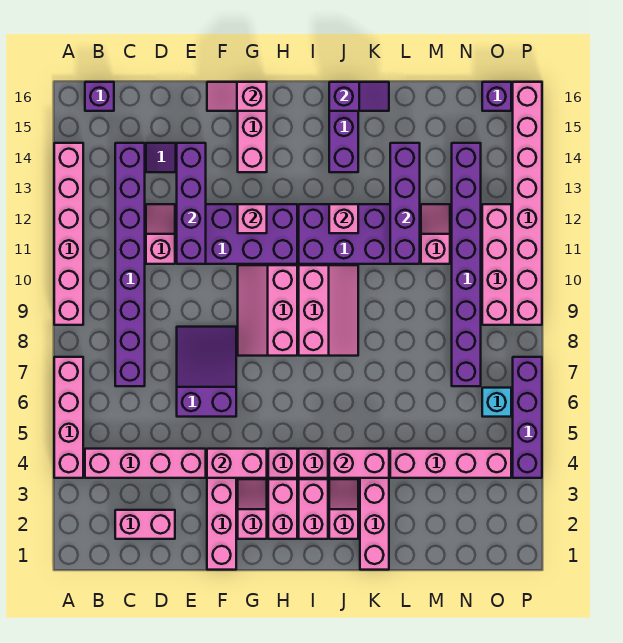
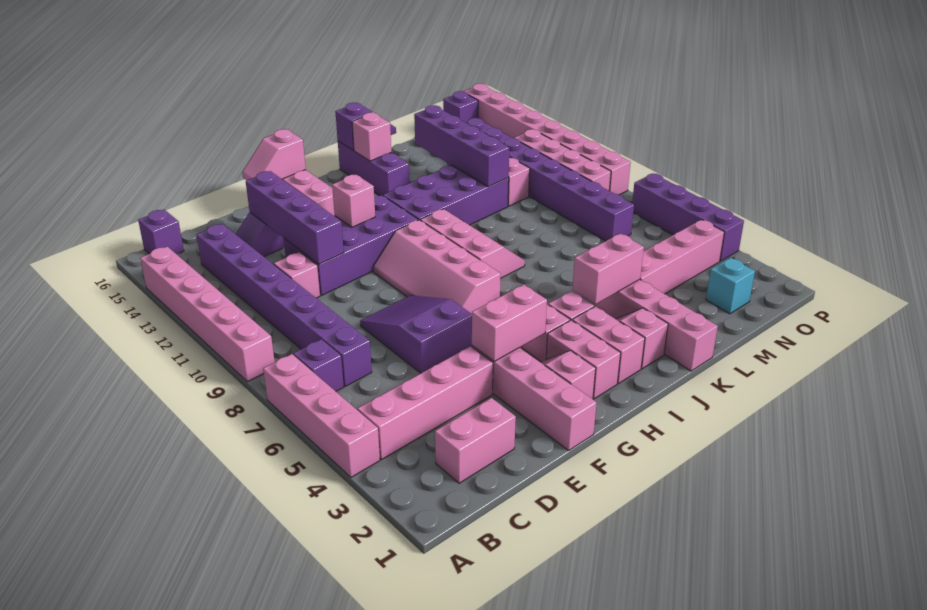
none -> purple brick B7 level 1
pink slope G8:H10 level 1 top H -> pink slope G7:H10 level 1 top H
pink brick J12 level 2 -> pink brick J15 level 2
cyan brick O6 level 1 -> cyan brick N2 level 1

